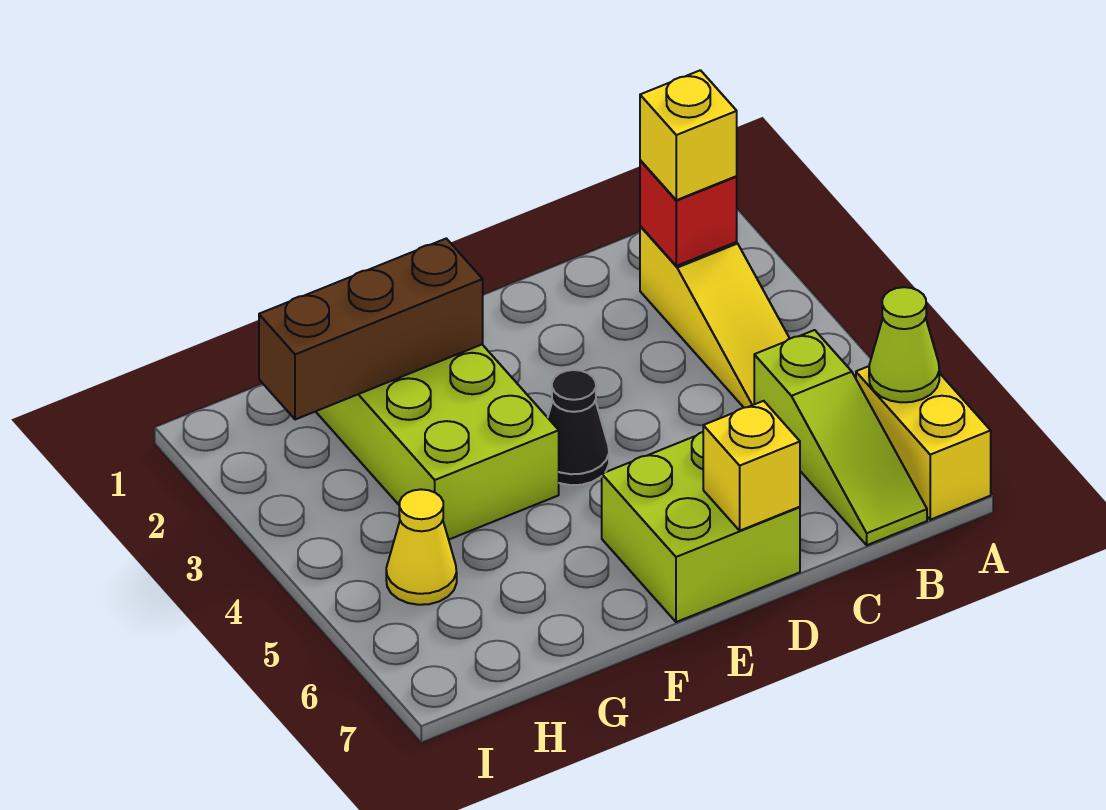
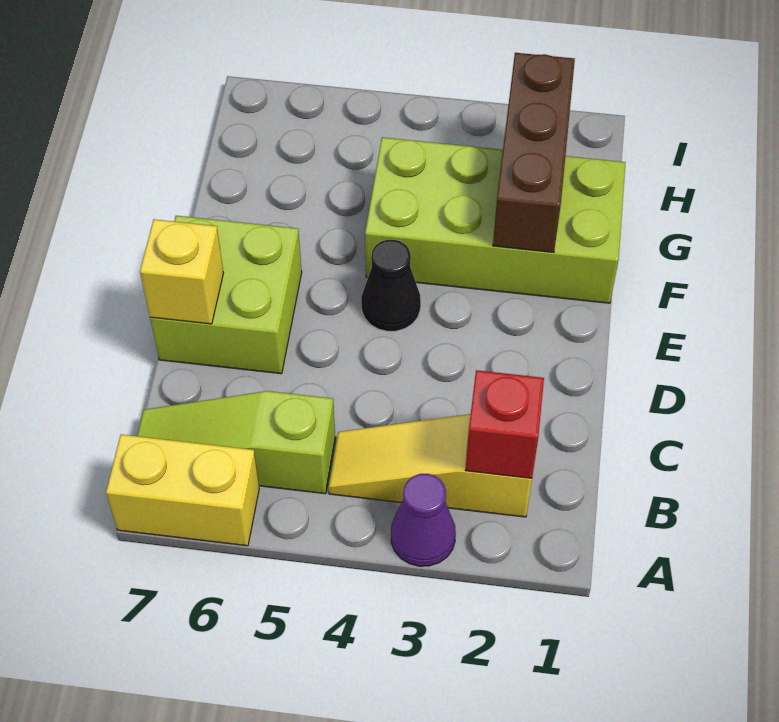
none -> purple cone A3 level 1
lime cone A6 level 2 -> none
yellow brick B2 level 3 -> none
yellow cone H5 level 1 -> none

